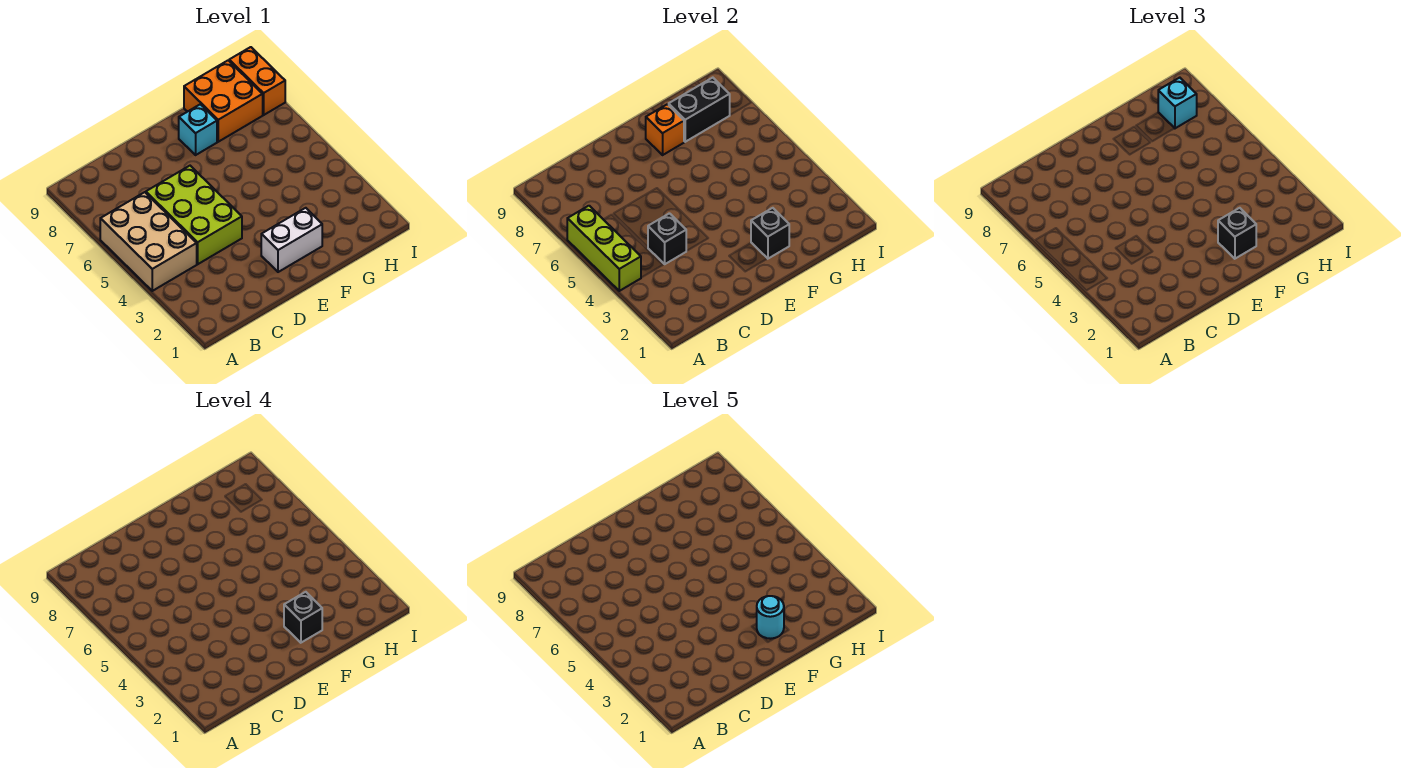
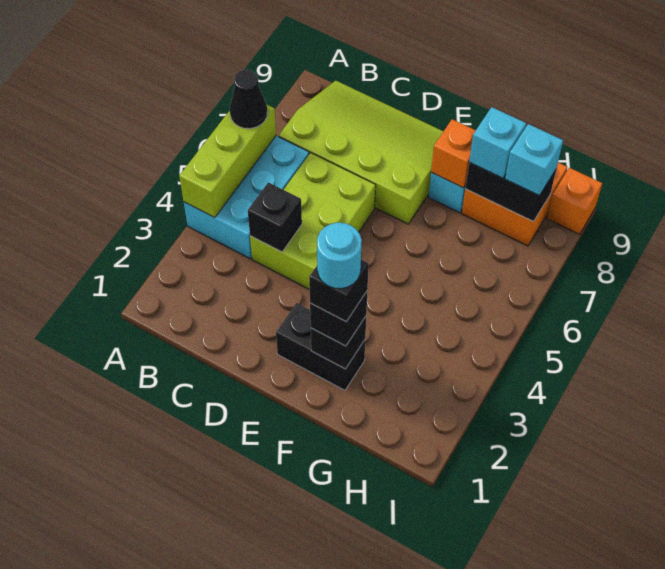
tan brick A4:B6 level 1 -> cyan brick A4:B6 level 1
none -> black cone A6 level 3
none -> lime slope B7:E9 level 1 top 7
white brick E2:F2 level 1 -> black brick E2:F2 level 1
none -> cyan brick G8 level 3
orange brick I8:I9 level 1 -> orange brick I9 level 1

